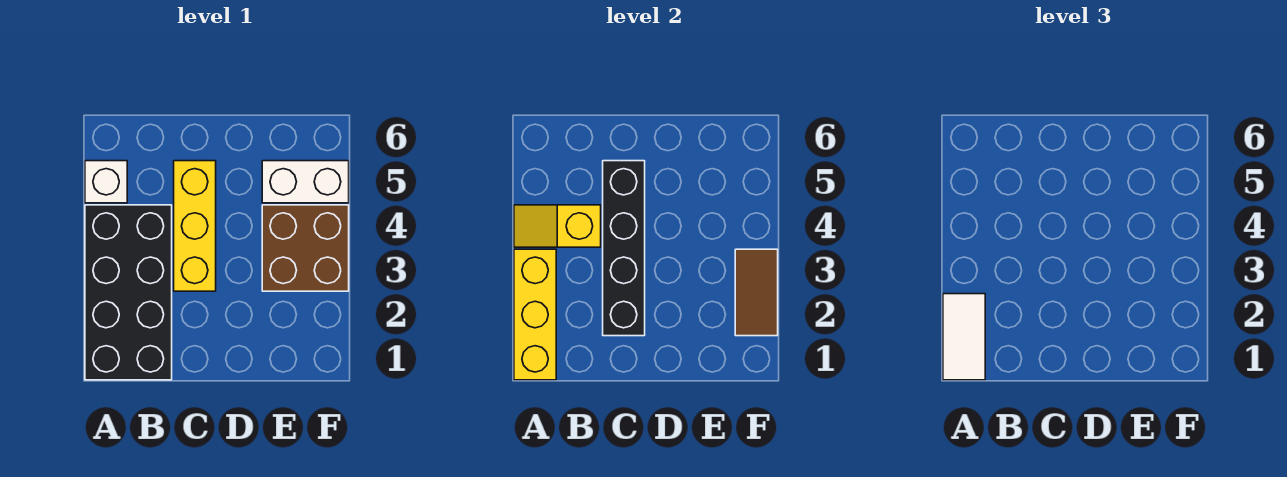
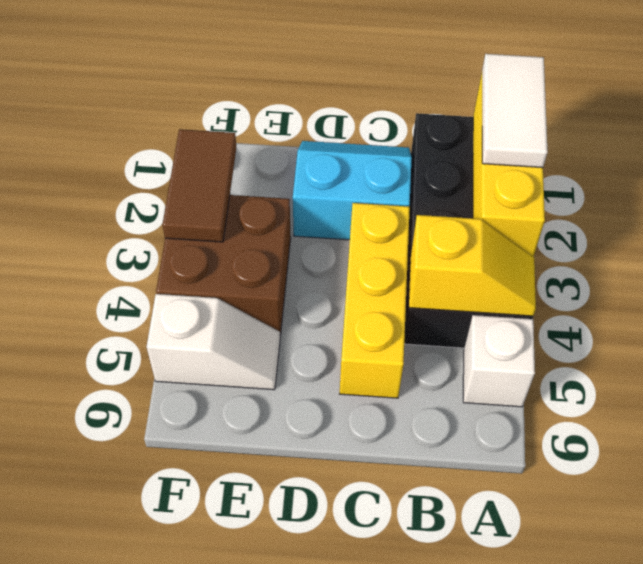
none -> cyan slope C1:D2 level 1 top 2
black brick C2:C5 level 2 -> none
white brick E5:F5 level 1 -> white slope E5:F5 level 1 top F

